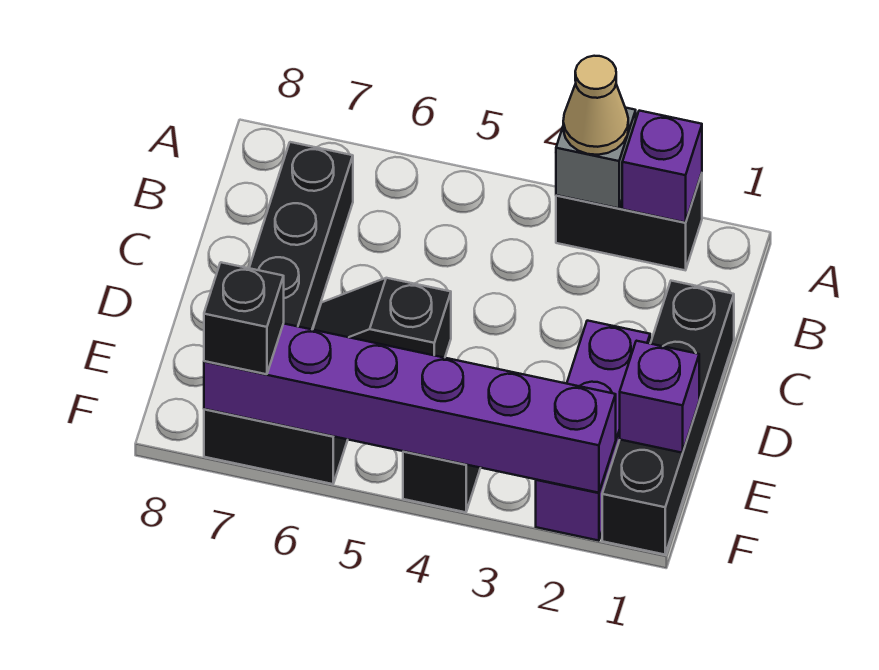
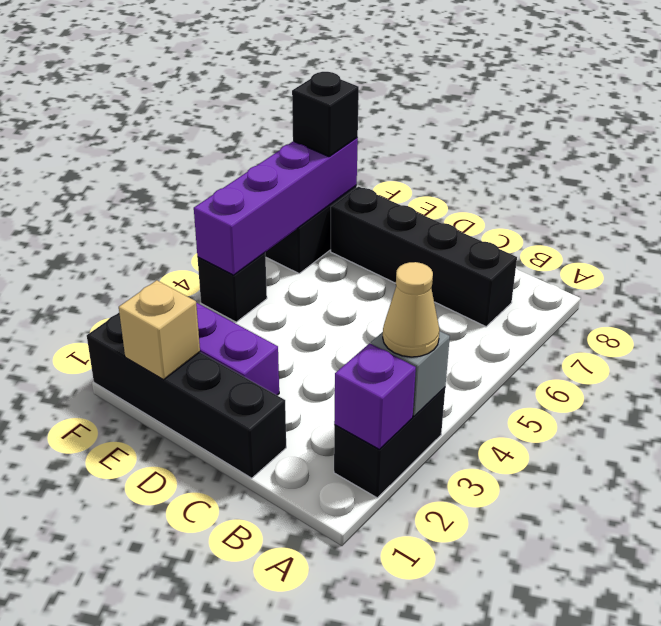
black slope D5:D6 level 1 top 5 -> none
purple brick E1 level 2 -> tan brick E1 level 2
purple brick F2:F7 level 2 -> purple brick F4:F7 level 2

